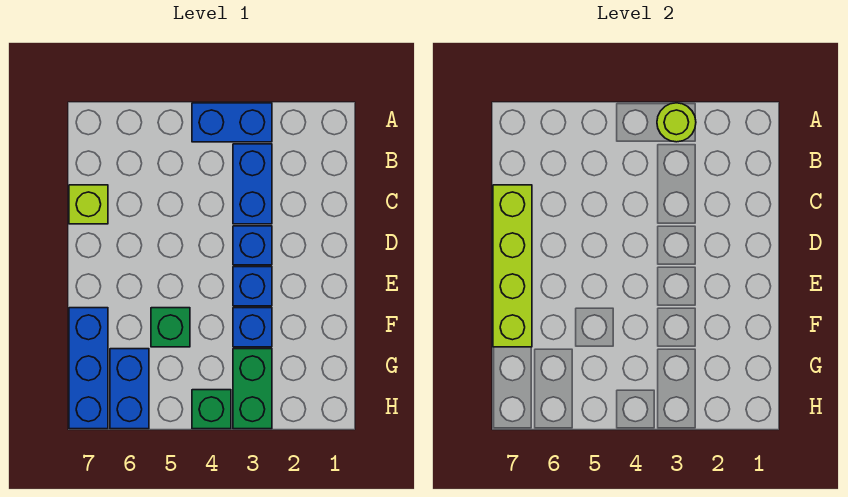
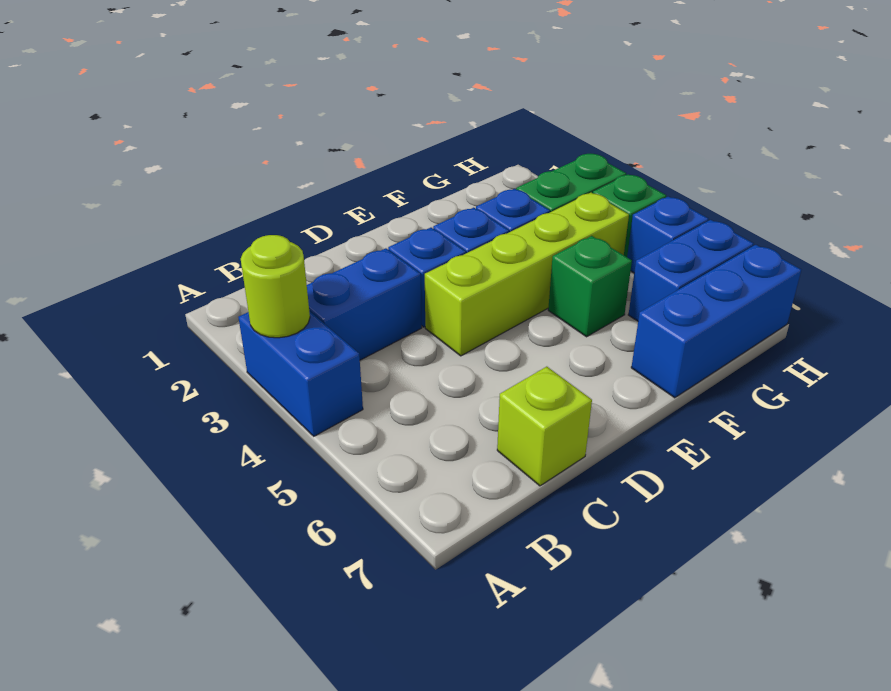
lime brick C7:F7 level 2 -> lime brick D4:G4 level 1
none -> blue brick H5 level 1

